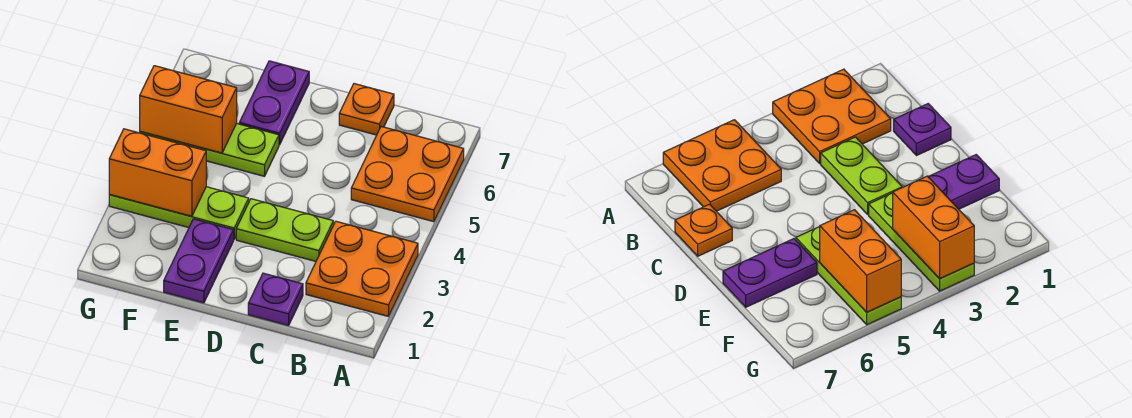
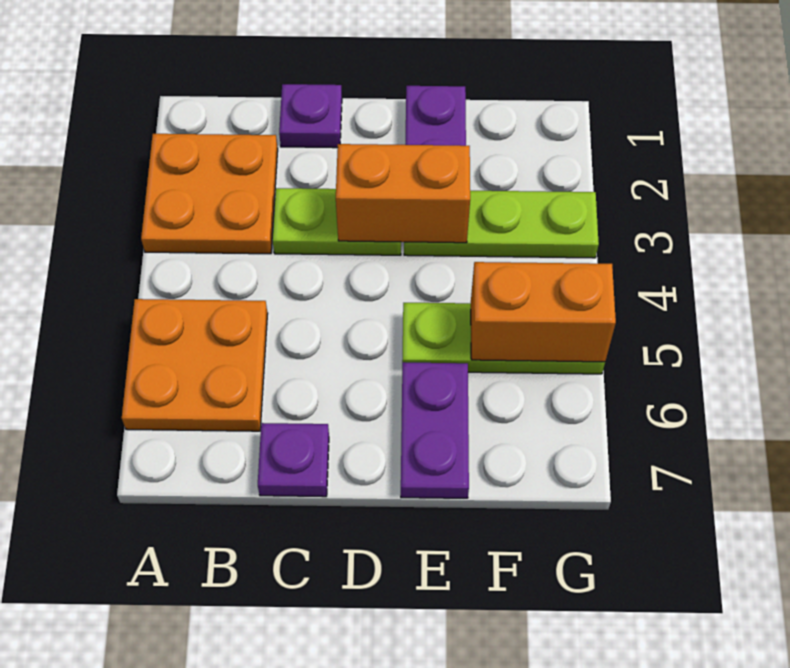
orange plate C7 level 1 -> purple plate C7 level 1
orange brick F3:G3 level 2 -> orange brick D3:E3 level 2

